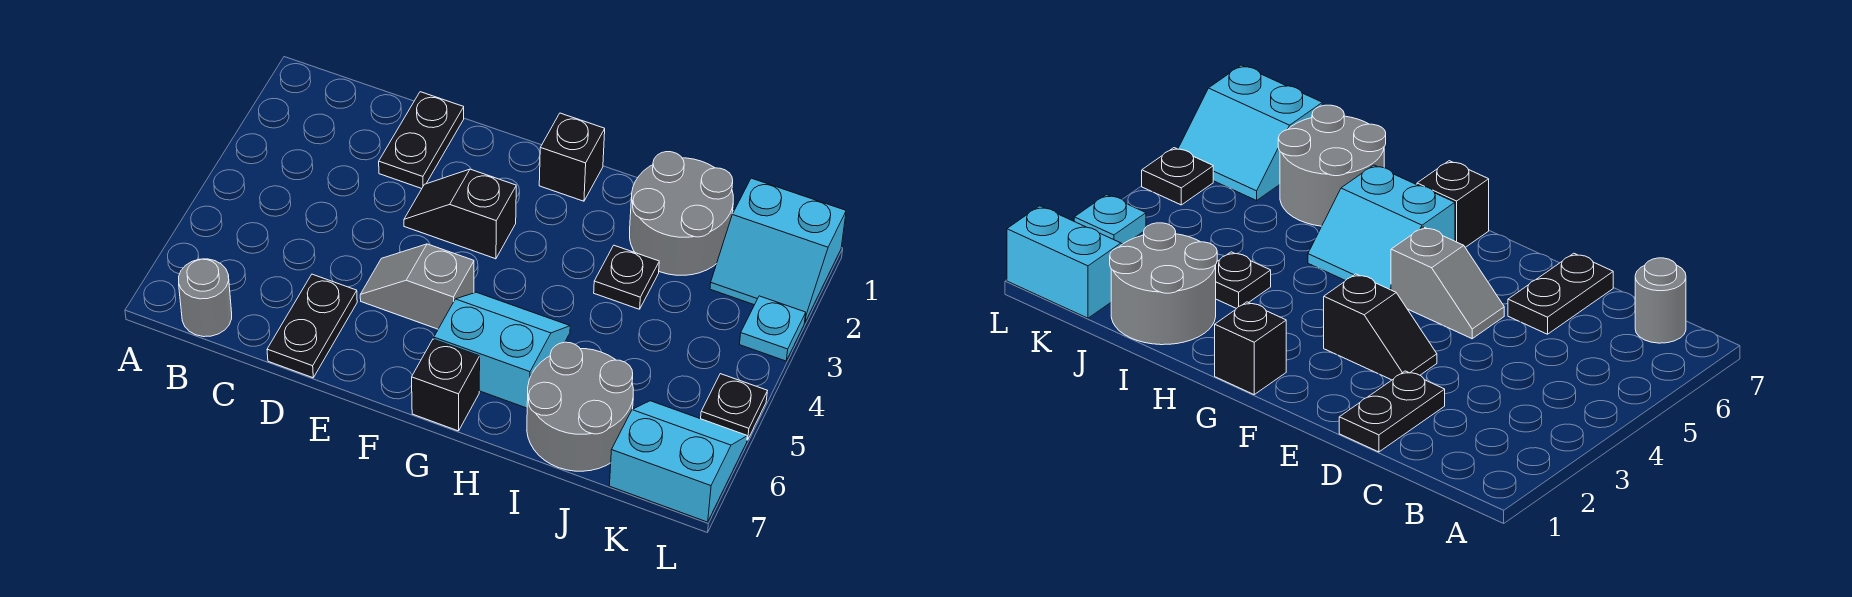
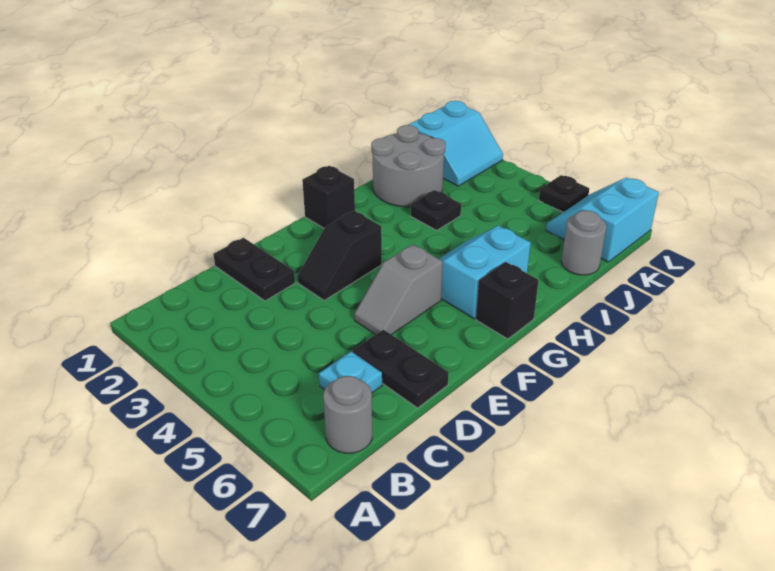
grey round brick I6:J7 level 1 -> grey round brick J7 level 1
cyan plate L3 level 1 -> cyan plate C6 level 1

